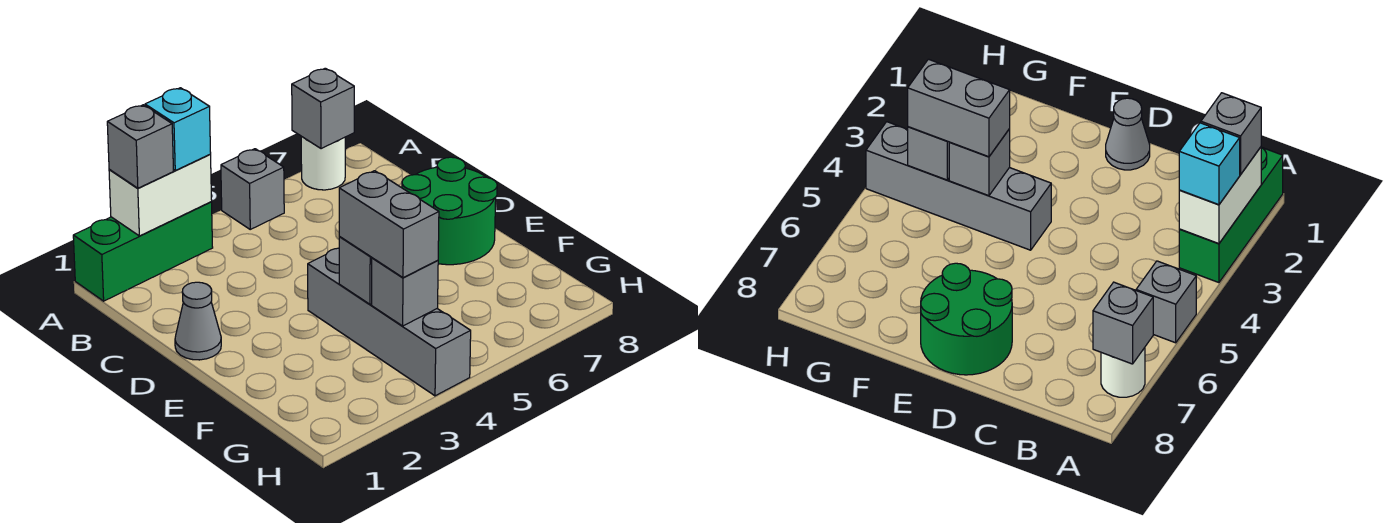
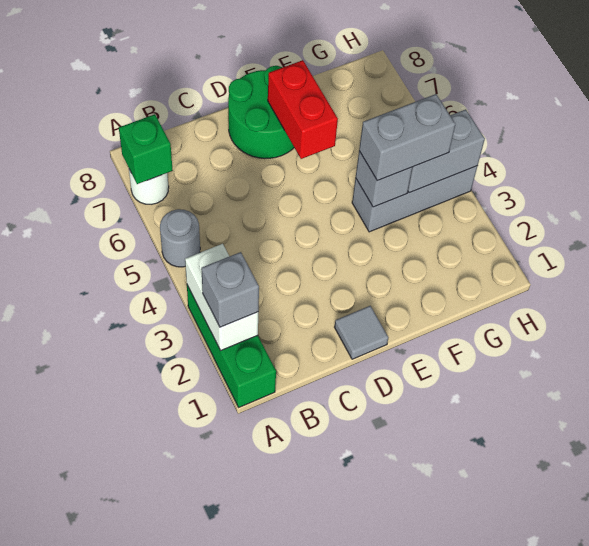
cyan brick A3 level 3 -> none
grey brick A5 level 1 -> grey round brick A5 level 1
grey brick A7 level 2 -> green brick A7 level 2
grey cone D1 level 1 -> grey tile D1 level 1
grey brick E4:H4 level 1 -> grey brick F4:H4 level 1
none -> red brick E6:E7 level 2
grey brick G4 level 2 -> grey brick G4:H4 level 2

